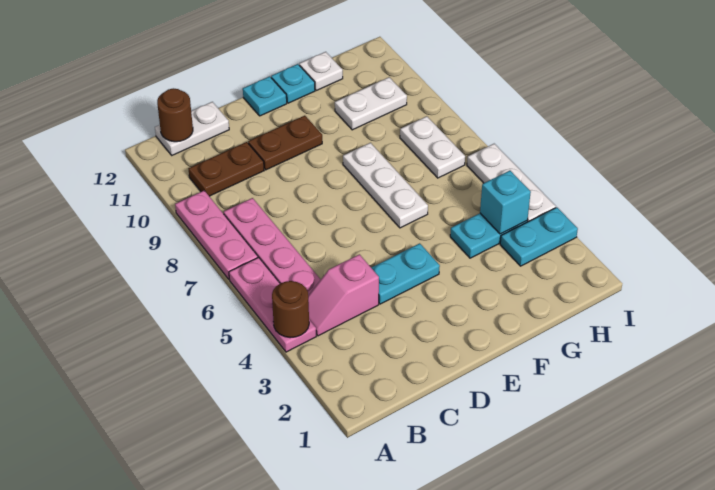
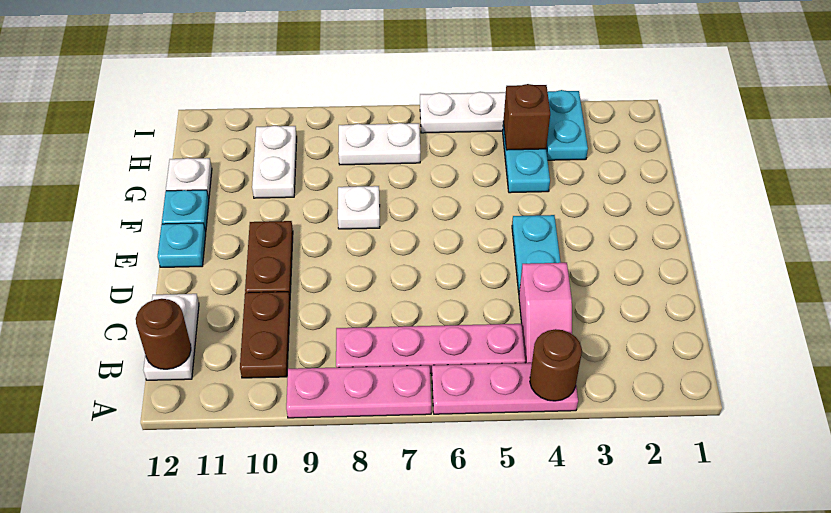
white plate F6:F8 level 1 -> white plate F8 level 1
cyan brick H4 level 2 -> brown brick H4 level 2

